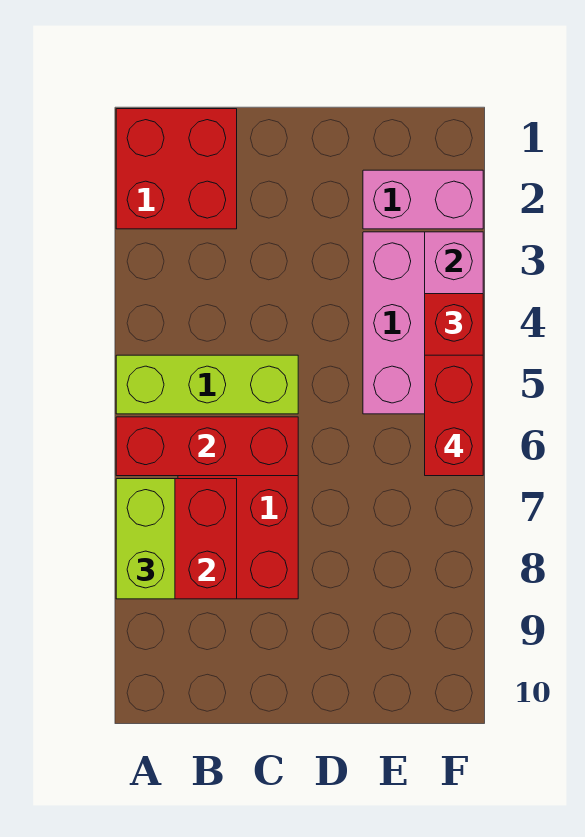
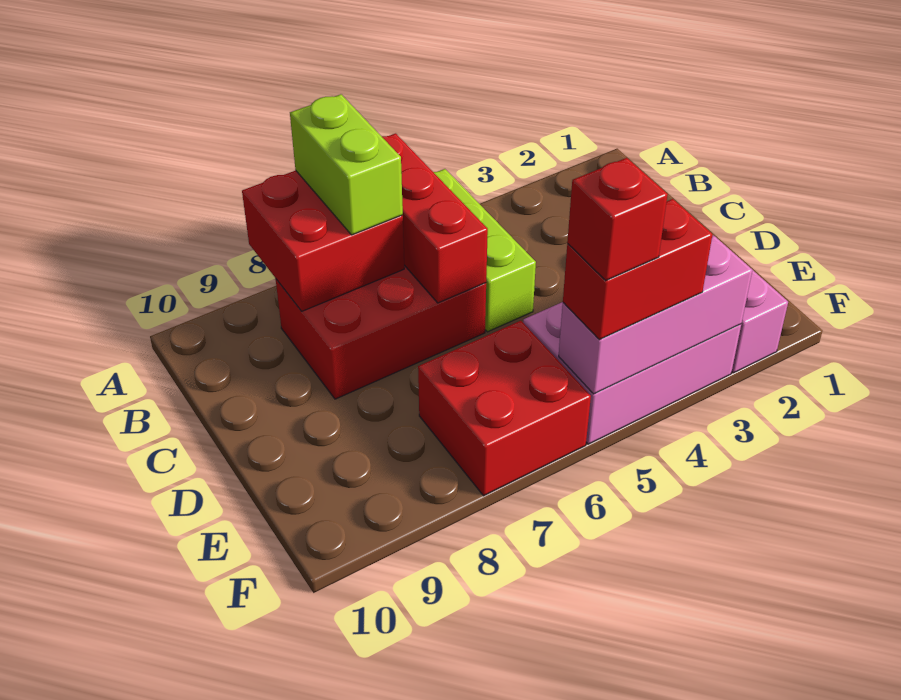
red brick A1:B2 level 1 -> red brick E6:F7 level 1
lime brick A7:A8 level 3 -> lime brick A7:B7 level 3
red brick F5:F6 level 4 -> red brick F5 level 4

